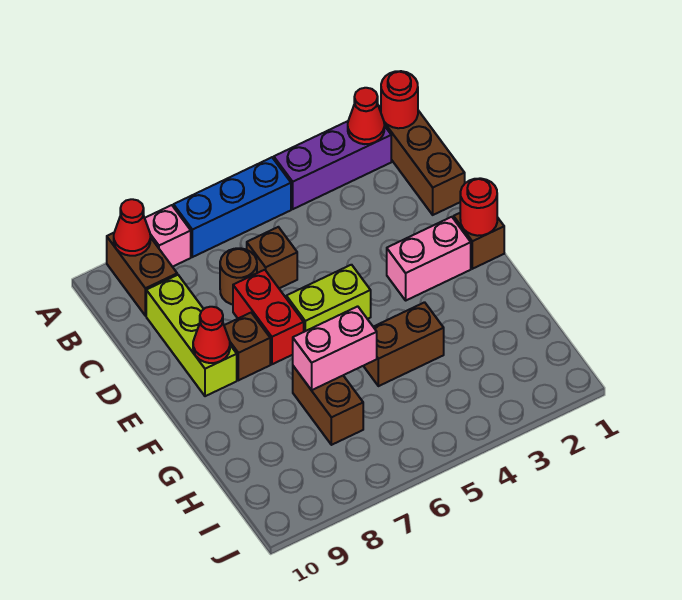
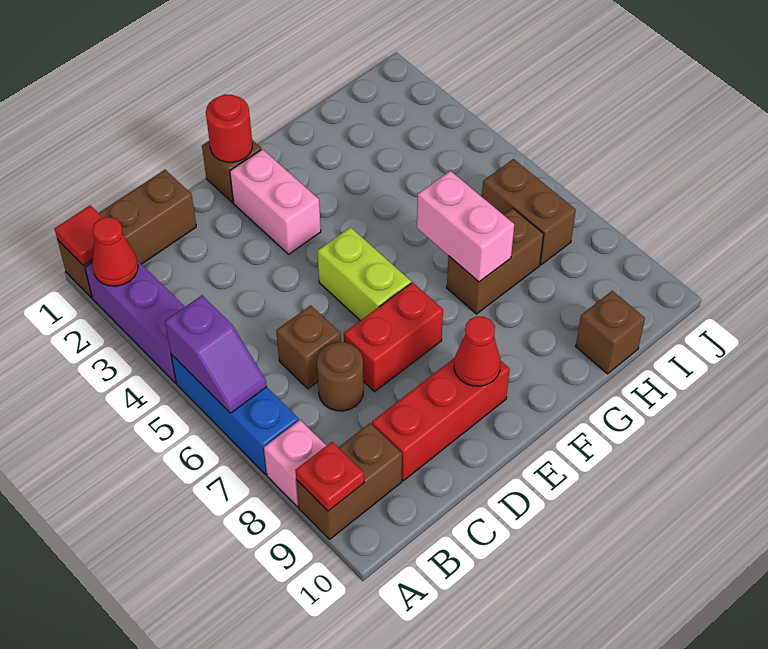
red round brick A1 level 2 -> red tile A1 level 2
none -> purple slope A5:A6 level 2 top 5
red cone A9 level 2 -> red plate A9 level 2
lime brick C9:E9 level 1 -> red brick C9:E9 level 1
brown brick E8 level 1 -> brown brick H10 level 1
brown brick G4:G5 level 1 -> brown brick I6:I7 level 1

